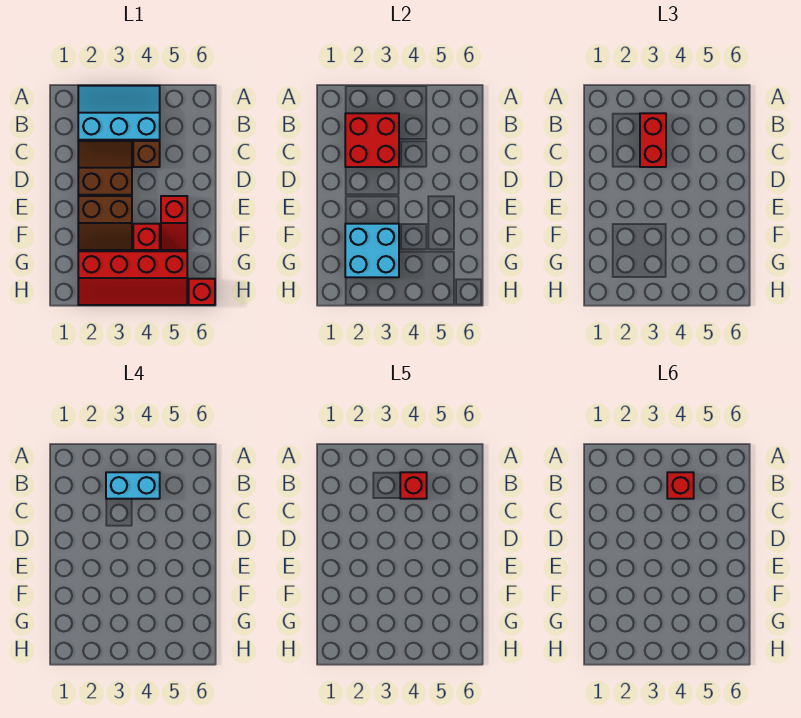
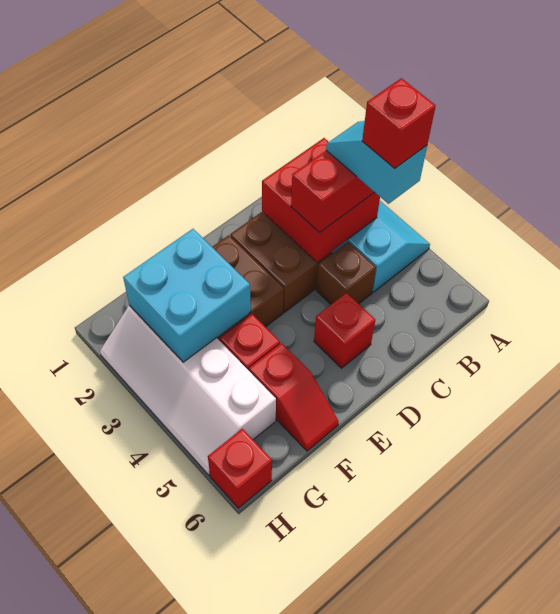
cyan brick B3:B4 level 4 -> cyan slope B3:B4 level 4 top 4
red brick B4 level 6 -> red brick D5 level 1
red slope E5:F5 level 1 top E -> red slope F5:F6 level 1 top 5
red slope G2:H5 level 1 top G -> white slope G2:H5 level 1 top G

